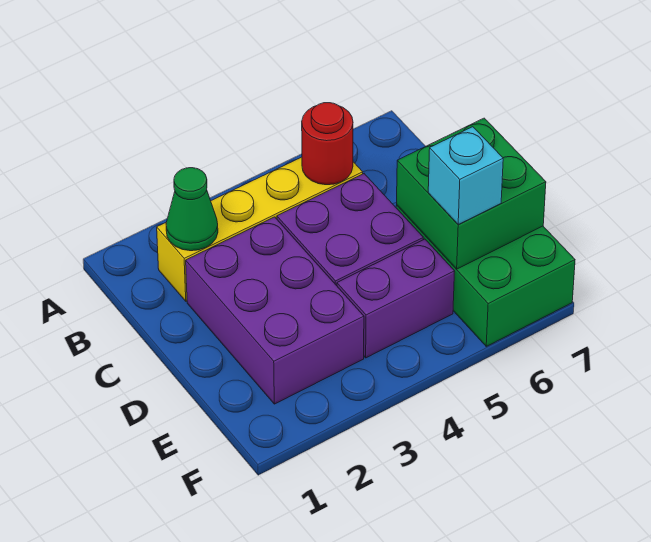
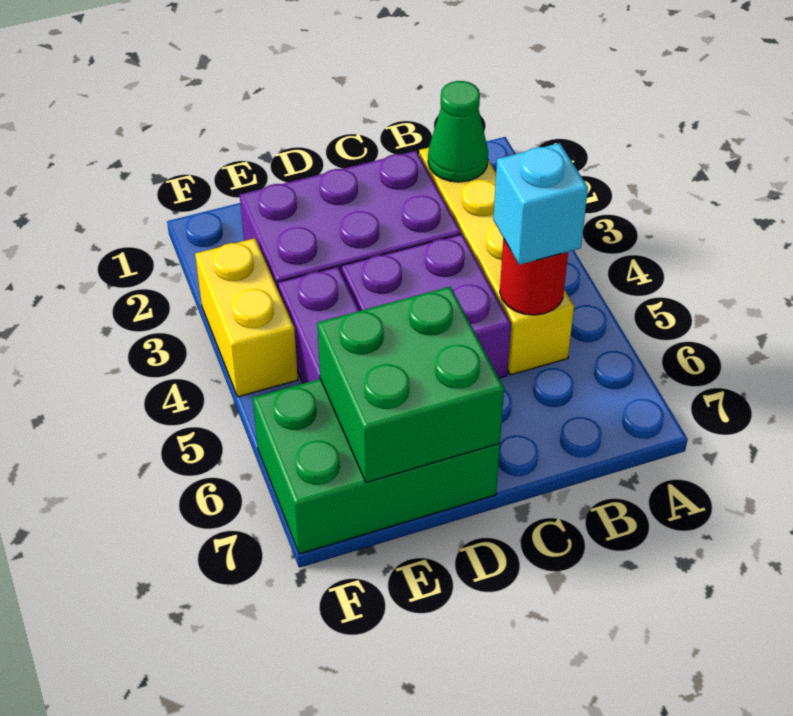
cyan brick E6 level 3 -> cyan brick B5 level 3
none -> yellow brick F3:F4 level 1

